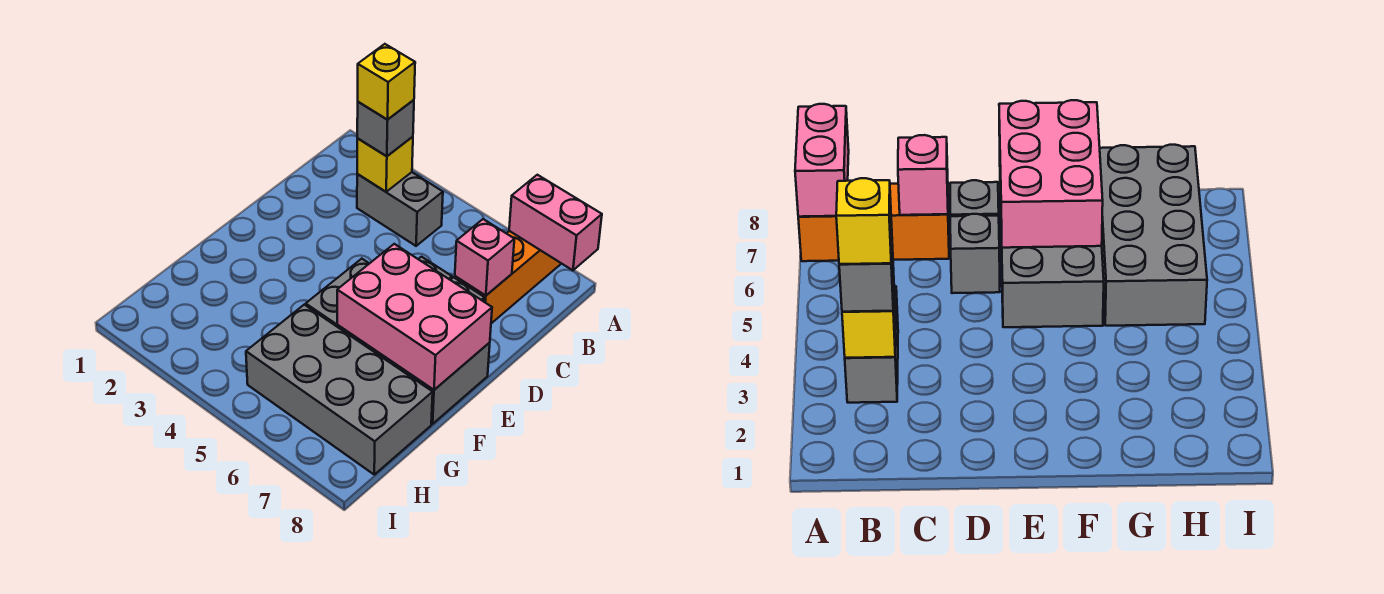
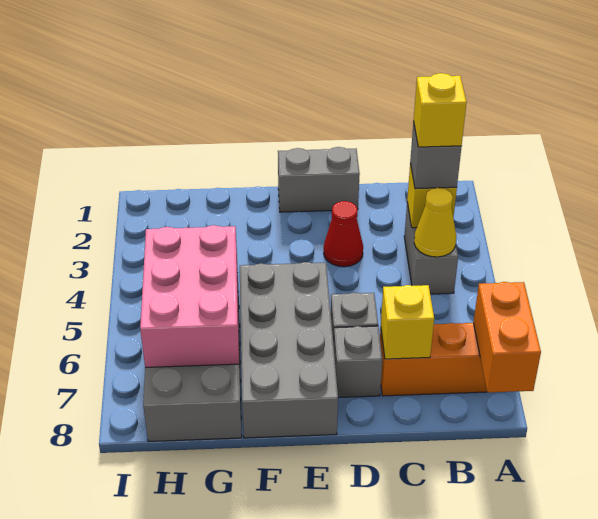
pink brick A7:A8 level 2 -> orange brick A7:A8 level 2
none -> yellow cone B4 level 2
pink brick C7 level 2 -> yellow brick C7 level 2
none -> grey brick D1:E1 level 1
none -> red cone D3 level 1
pink brick E6:F8 level 2 -> pink brick G5:H7 level 2

